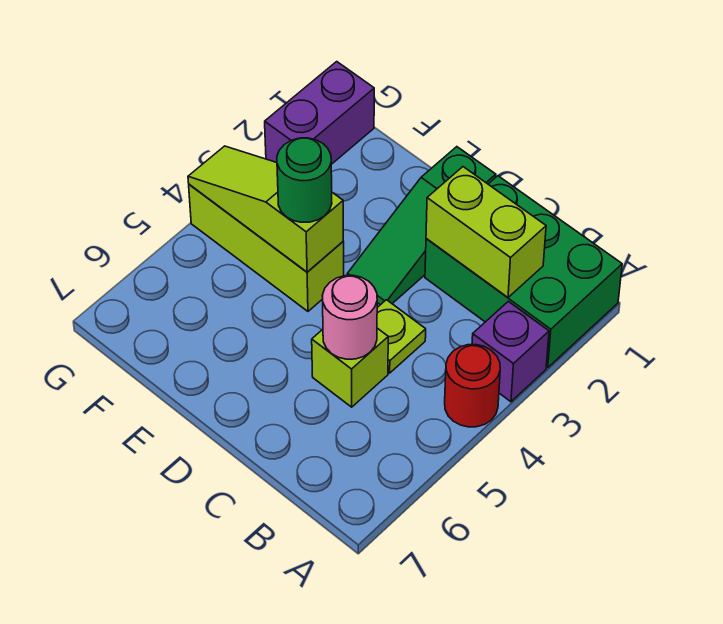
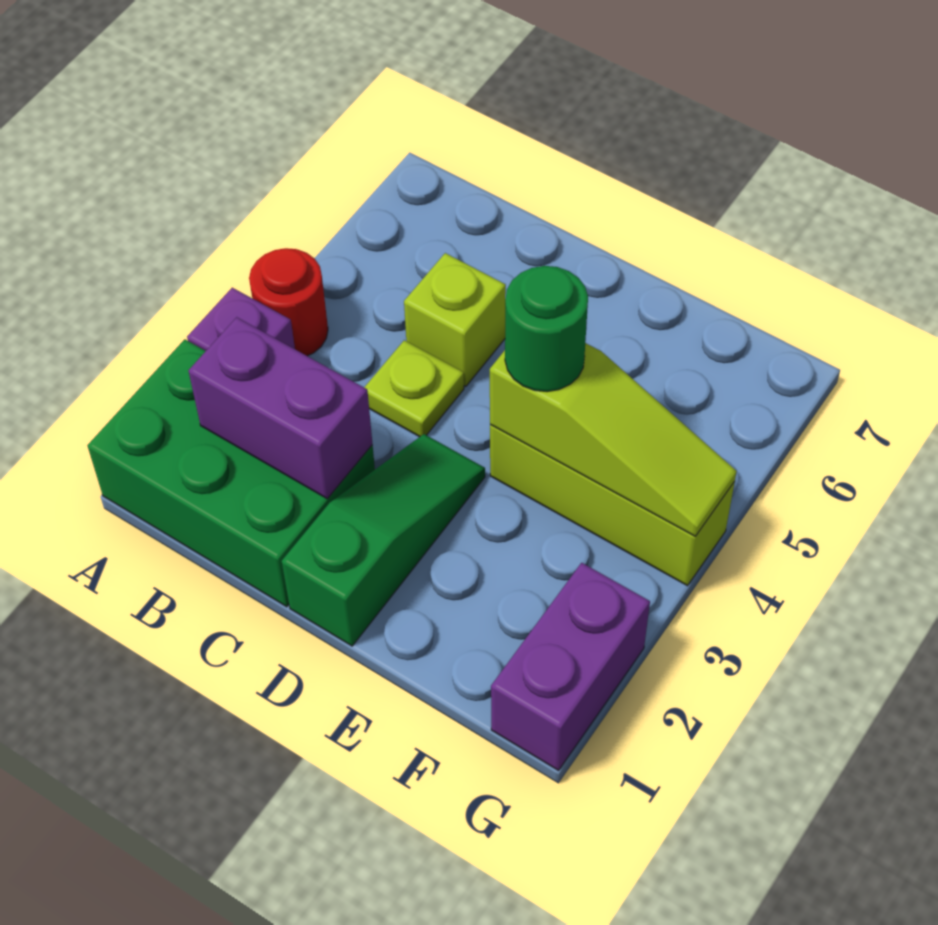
lime brick B2:C2 level 2 -> purple brick B2:C2 level 2
pink round brick C5 level 2 -> none

